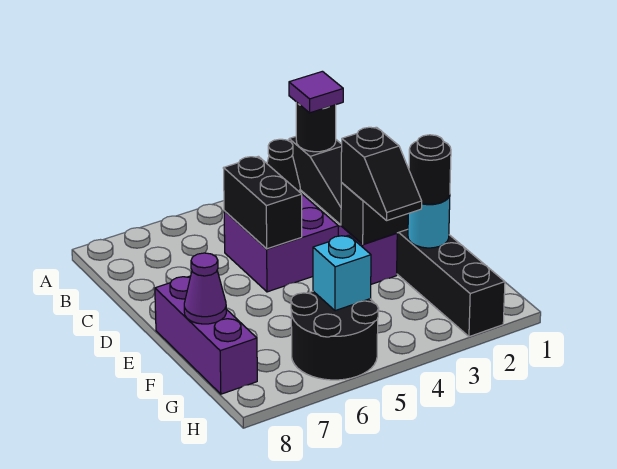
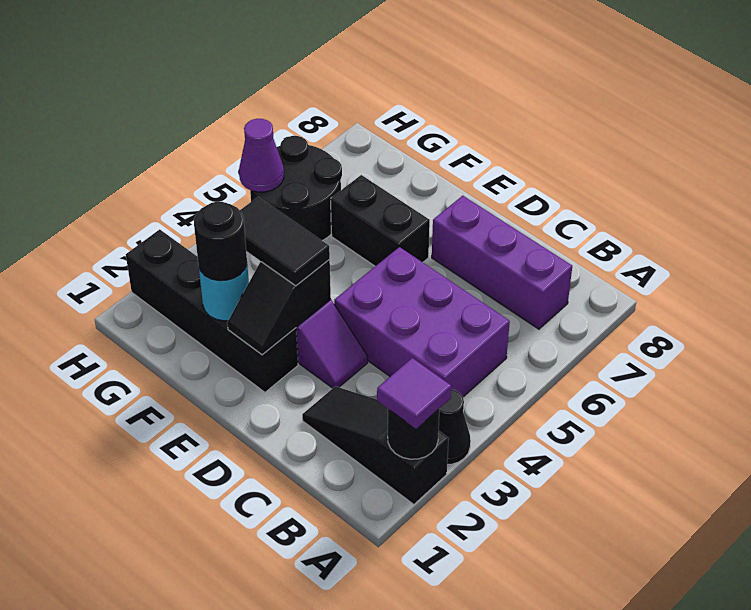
purple brick C4:D5 level 1 -> purple brick B4:D5 level 1
black brick C5:D5 level 2 -> black brick E6:F6 level 1
black slope E3:F3 level 3 top E -> black tile E3:F3 level 3
purple brick E8:G8 level 1 -> purple brick B7:D7 level 1
purple cone F8 level 2 -> purple cone H5 level 2
cyan brick G5 level 2 -> none

